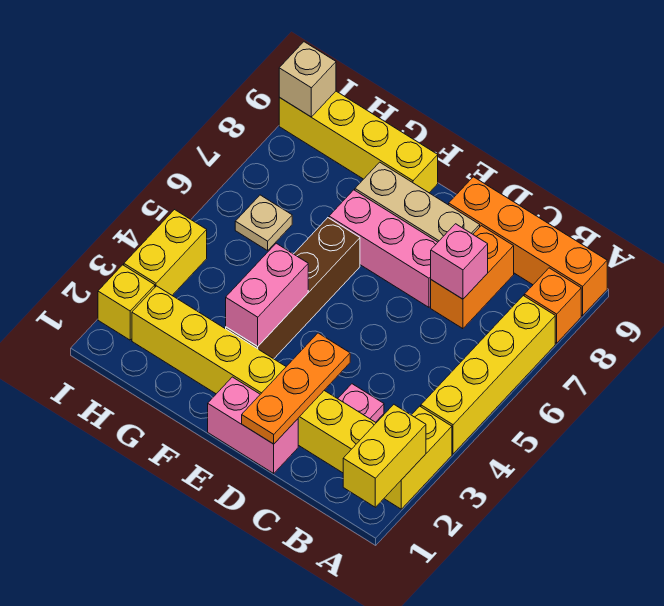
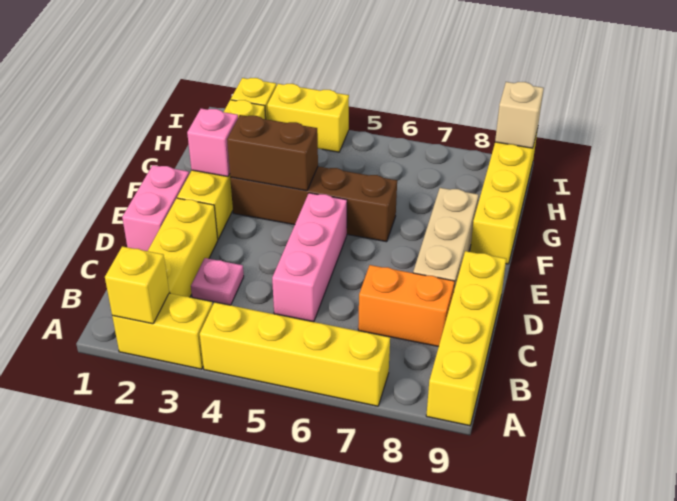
yellow brick A1:A2 level 2 -> yellow brick A2 level 2
orange brick A8 level 1 -> none
orange brick A9:D9 level 1 -> yellow brick A9:D9 level 1
pink brick C7 level 2 -> pink brick F2 level 2
orange plate D1:D3 level 2 -> none
pink brick D7:F7 level 1 -> pink brick C5:E5 level 1
pink brick F3:F4 level 2 -> brown brick F3:F4 level 2
tan plate H6 level 1 -> none

